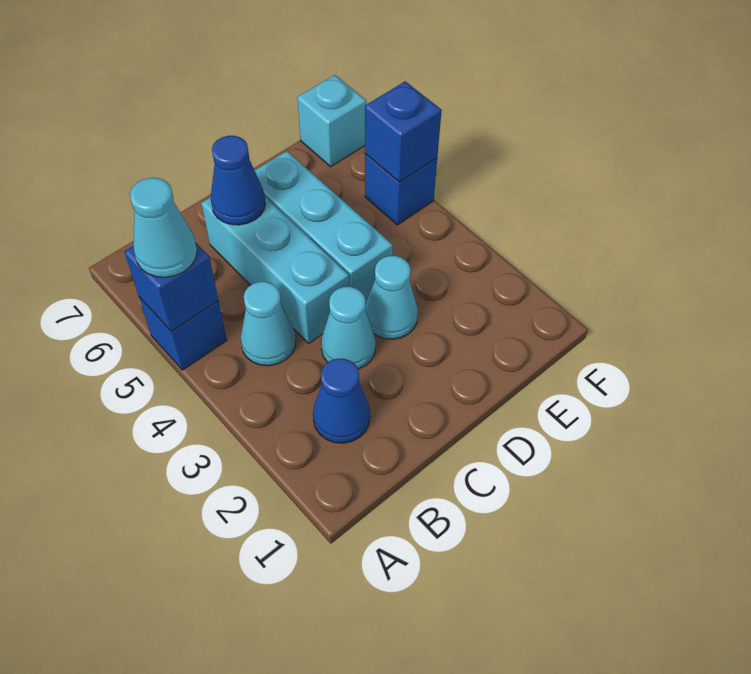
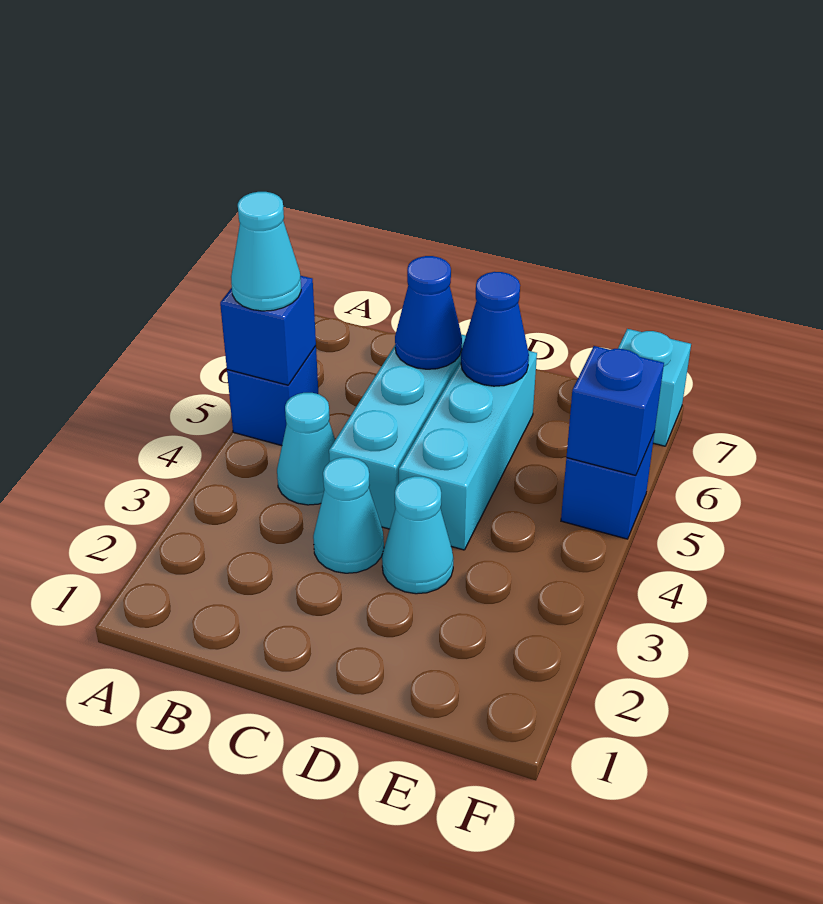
blue cone B2 level 1 -> blue cone D6 level 2

